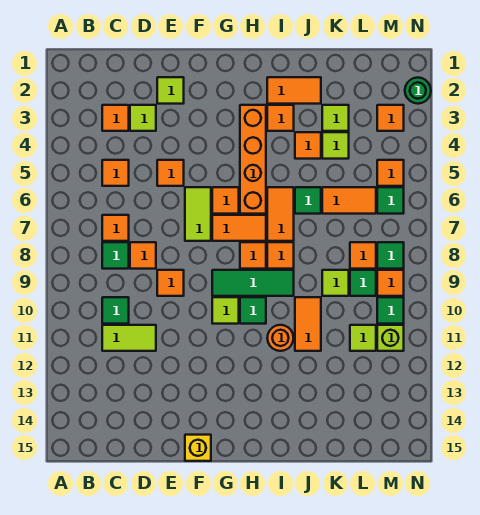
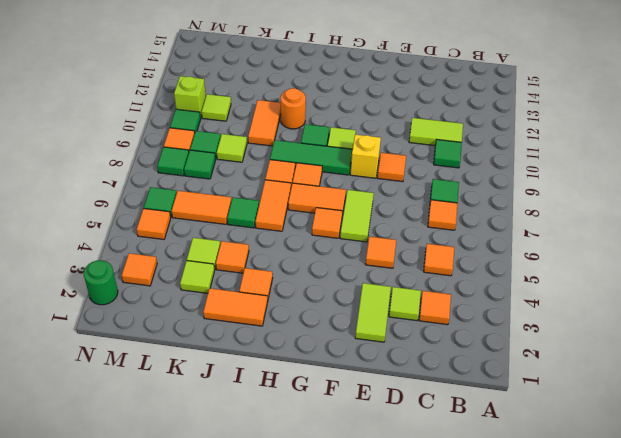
orange tile D8 level 1 -> none
lime tile E2 level 1 -> lime tile E2:E3 level 1
yellow brick F15 level 1 -> yellow brick F9 level 1
orange brick H3:H6 level 1 -> none
orange tile L8 level 1 -> green tile L8 level 1

